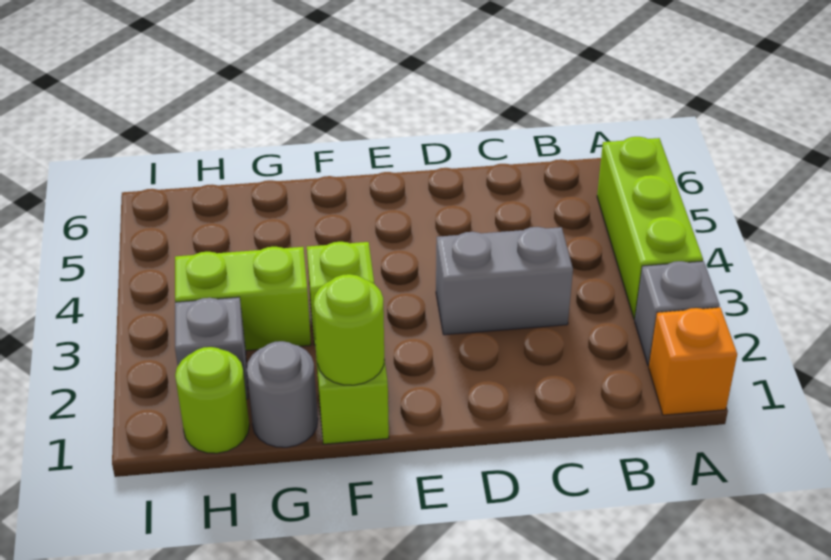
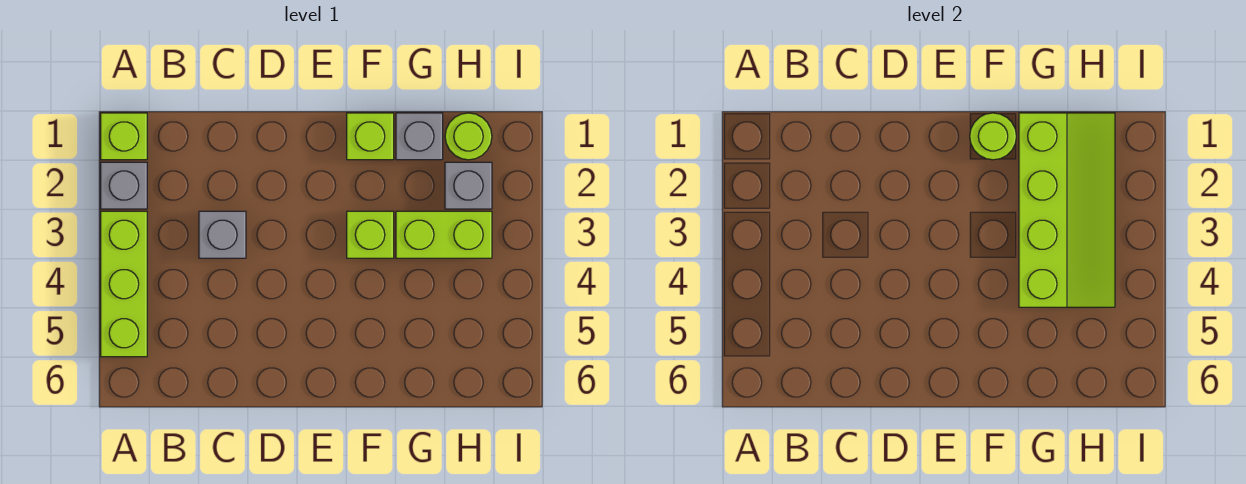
orange brick A1 level 1 -> lime brick A1 level 1
grey brick C3:D3 level 1 -> grey brick C3 level 1
grey round brick G1 level 1 -> grey brick G1 level 1
none -> lime slope G1:H4 level 2 top G

